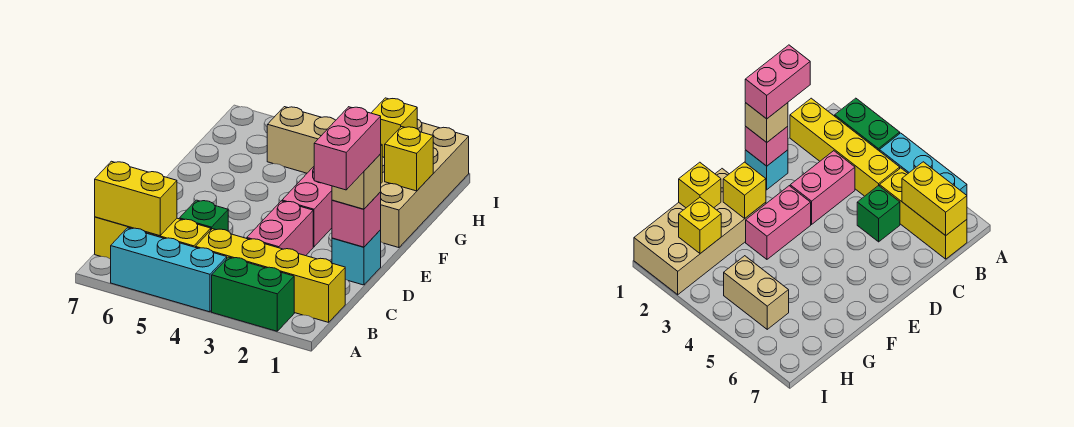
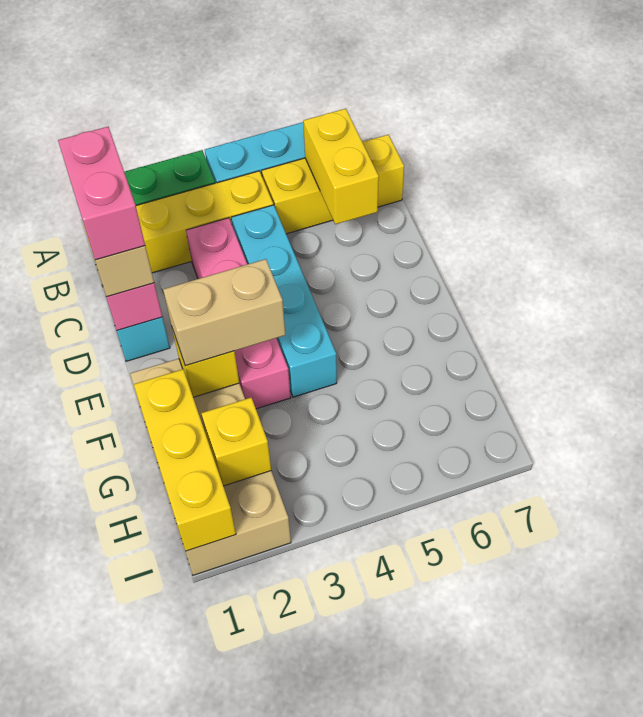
yellow brick B6:B7 level 2 -> yellow brick B6:C6 level 2
none -> cyan brick C4:F4 level 1
green brick C5 level 1 -> none
yellow brick G1 level 2 -> yellow brick G1:I1 level 2
tan brick H4:H5 level 1 -> tan brick F2:F3 level 3

